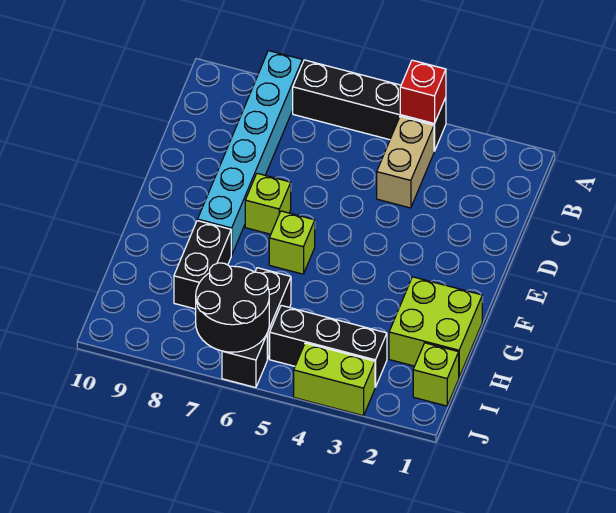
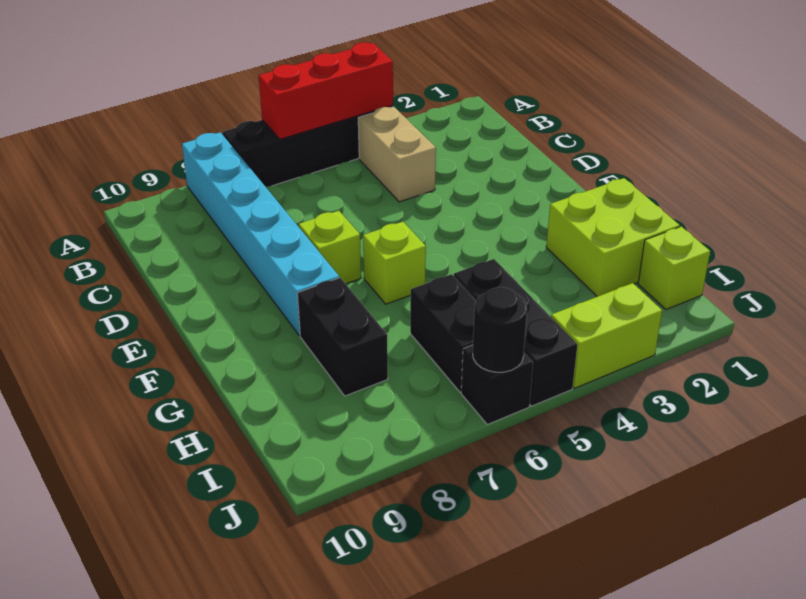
red brick A4 level 2 -> red brick A4:A6 level 2
black brick I3:I5 level 1 -> black brick H5:J5 level 1
black round brick I6:J7 level 2 -> black round brick J6 level 2

